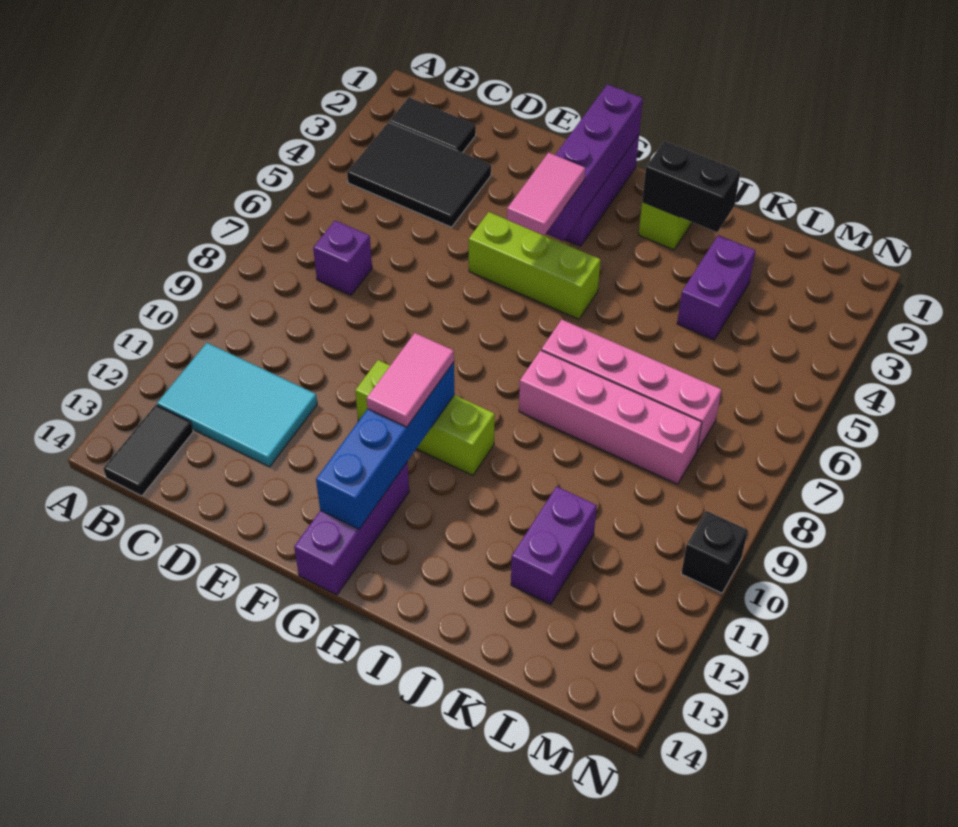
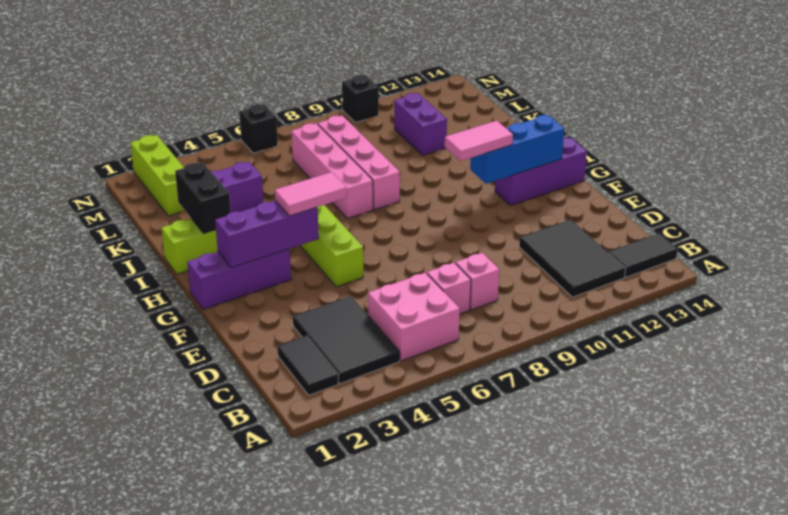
none -> pink brick B5:C6 level 1
cyan tile B11:D12 level 1 -> black tile B11:D12 level 1
purple brick C7 level 1 -> pink brick C7 level 1
none -> pink brick C8 level 1
lime brick F10:H10 level 1 -> lime brick L2:N2 level 1
purple brick G1:G4 level 2 -> purple brick G2:G4 level 2
blue brick G10:G13 level 2 -> blue brick G11:G13 level 2
purple brick K11:K12 level 1 -> purple brick K11:L11 level 1
none -> black brick N6 level 1

